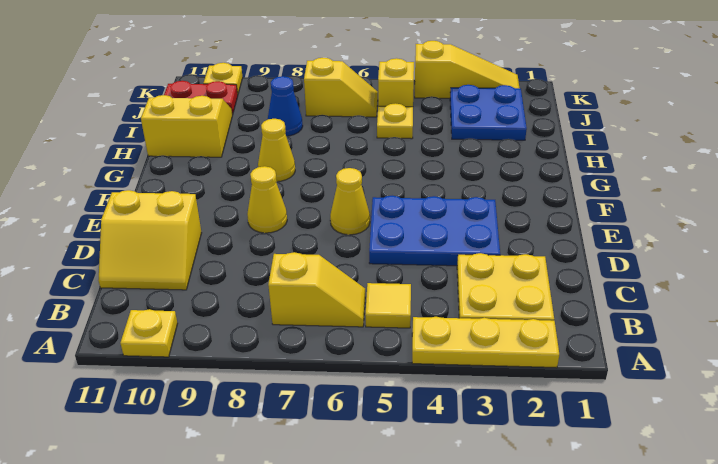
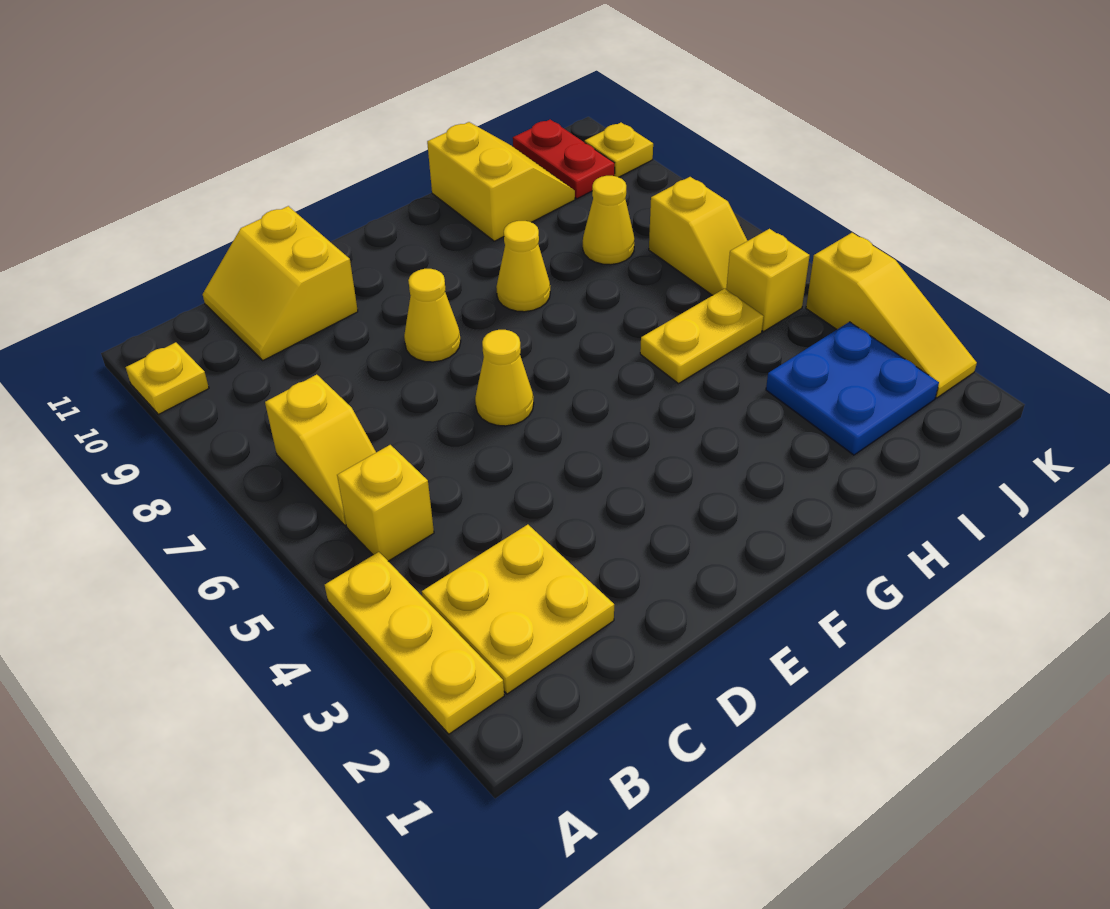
yellow tile B5 level 1 -> yellow brick B5 level 1
blue plate D3:E5 level 1 -> none
yellow plate I5 level 1 -> yellow plate H5:I5 level 1
blue cone I8 level 1 -> yellow cone I8 level 1

